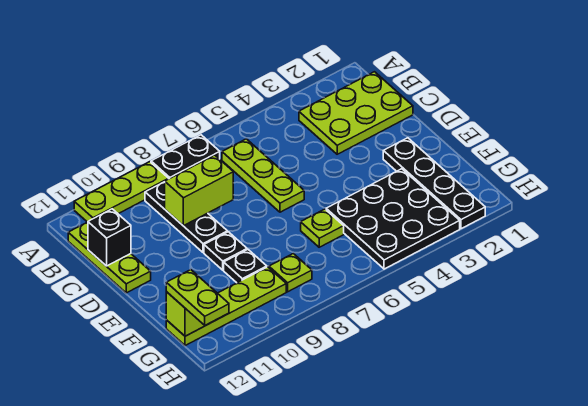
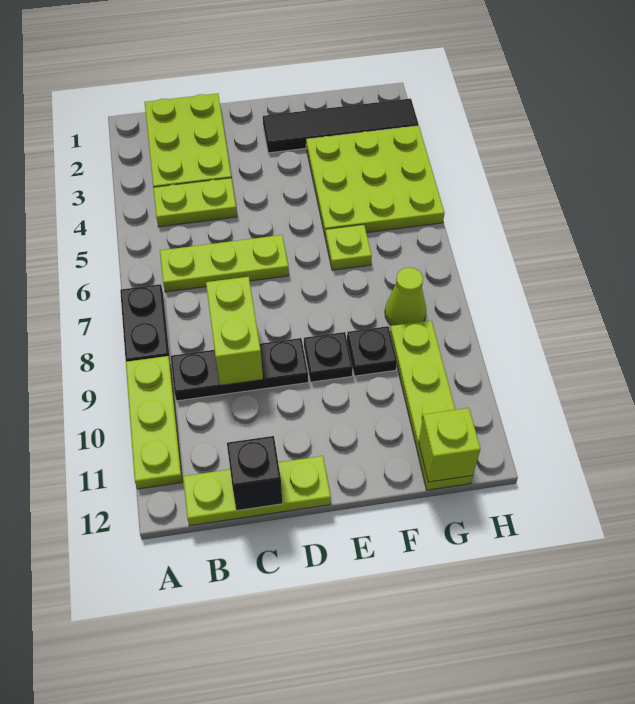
black plate E2:H2 level 1 -> black tile E2:H2 level 1
black plate F3:H5 level 1 -> lime plate F3:H5 level 1
lime plate G8 level 1 -> lime cone G8 level 1
lime plate G12:H12 level 3 -> lime plate B4:C4 level 1

